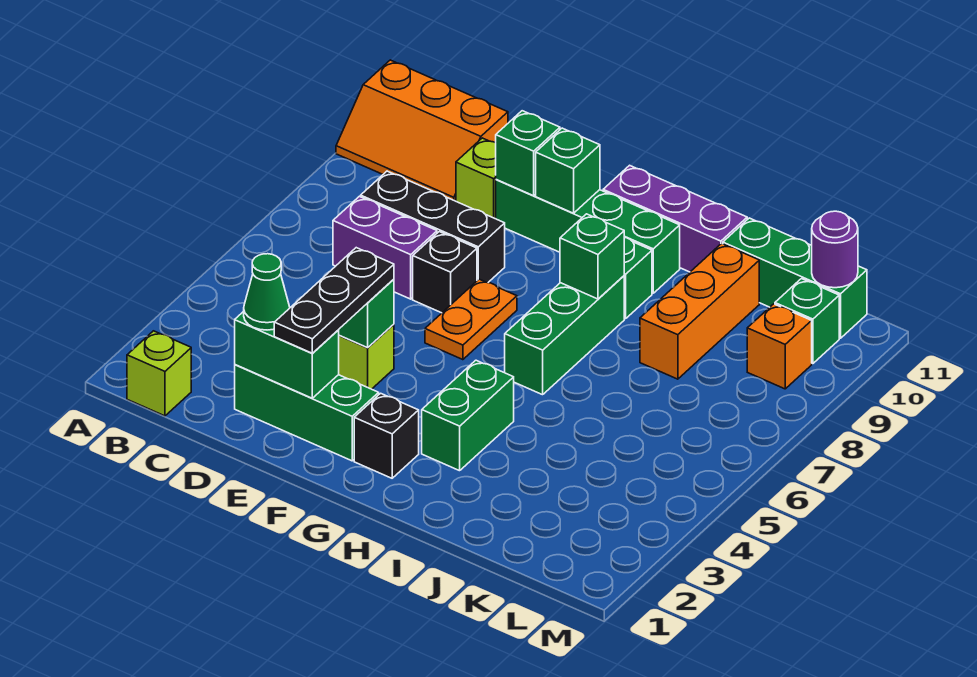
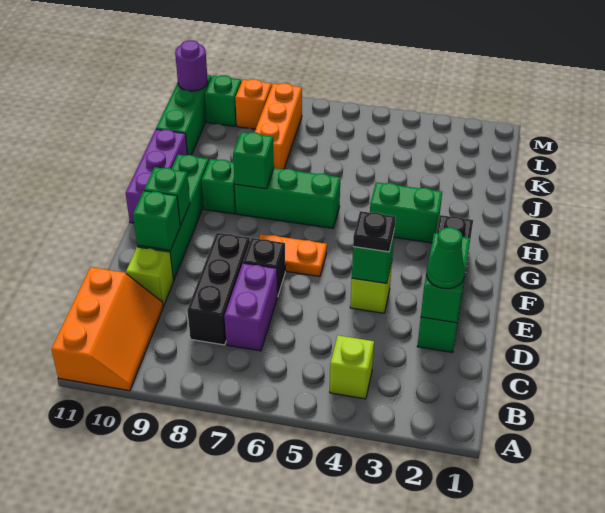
lime brick B1 level 1 -> lime brick B4 level 1
black plate E2:E4 level 3 -> black plate E4 level 3
orange brick J8:J10 level 1 -> orange brick J8:L8 level 1

